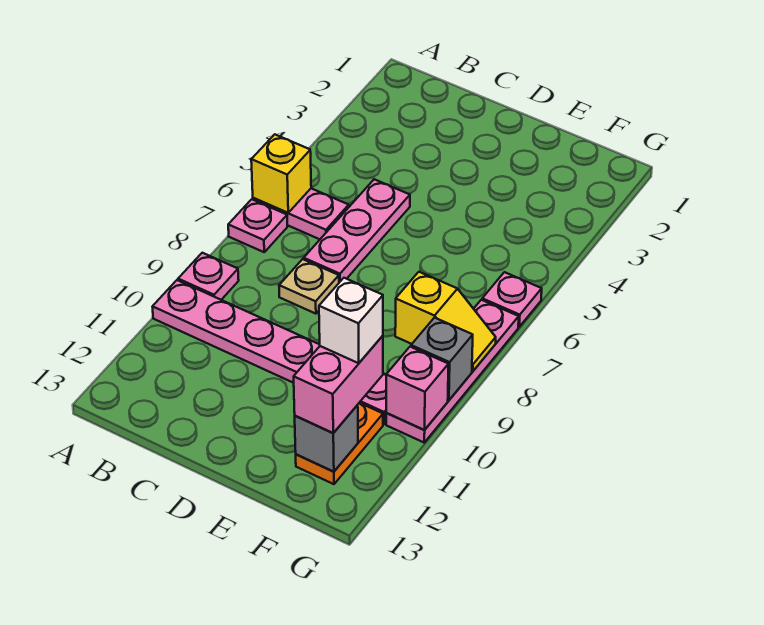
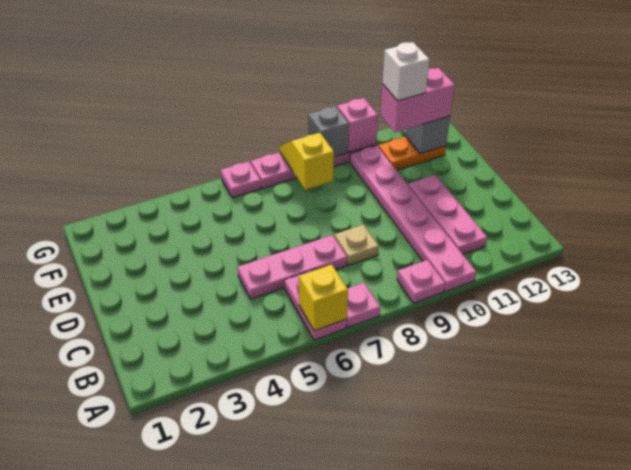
none -> pink plate B11:D11 level 1

